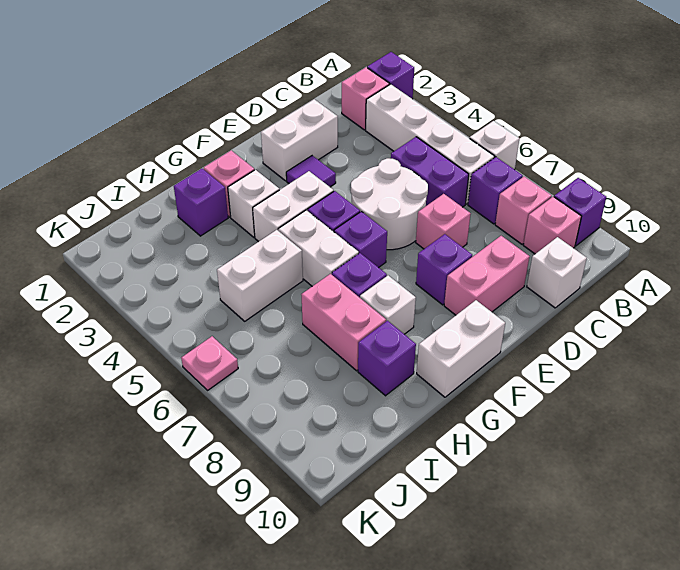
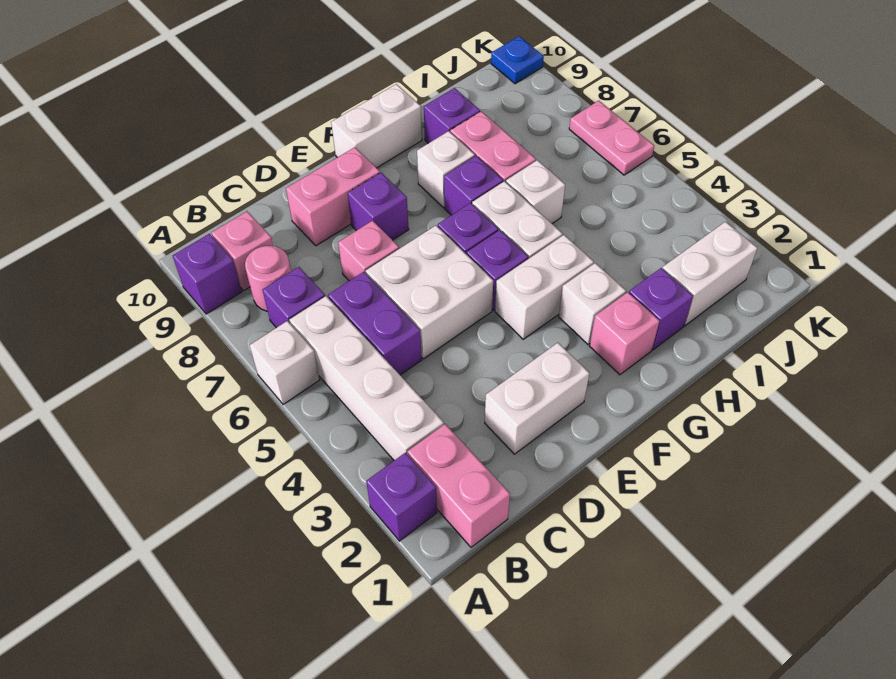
pink brick B2 level 1 -> pink brick B1:B2 level 1
pink brick B8 level 1 -> pink round brick B8 level 1
white brick C10 level 1 -> white brick H6 level 1
white round brick D5:E6 level 1 -> white brick D5:E6 level 1
purple tile E3 level 1 -> none
white brick H5:I5 level 1 -> white brick I2:J2 level 1
pink plate K6 level 1 -> pink plate K6:K7 level 1
none -> blue plate K10 level 1

